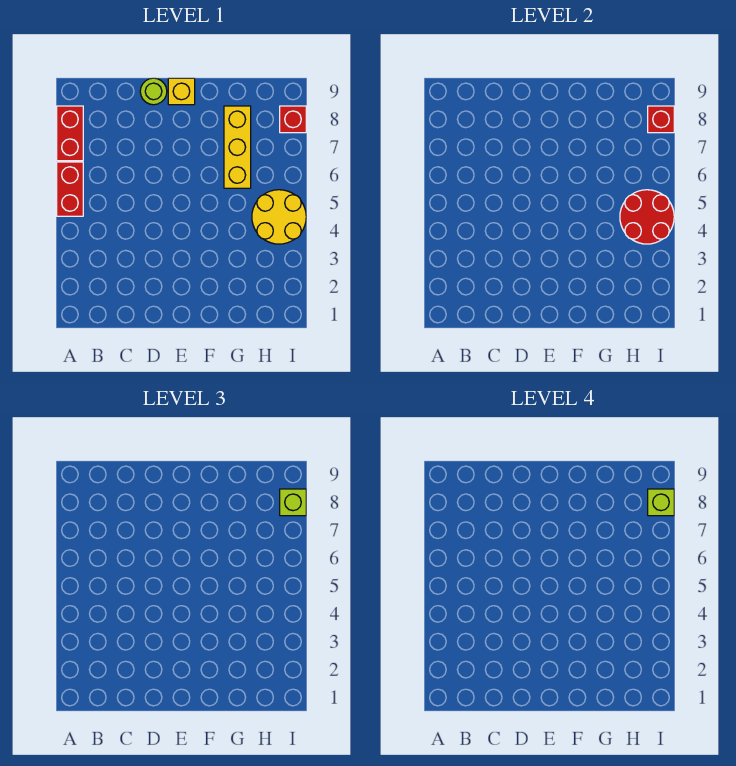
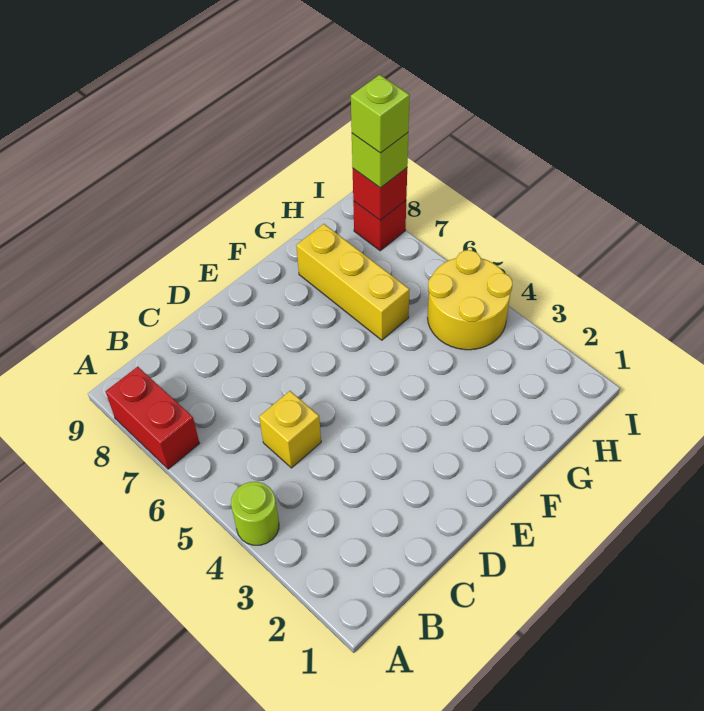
red brick A5:A6 level 1 -> none
lime round brick D9 level 1 -> lime round brick A4 level 1
yellow brick E9 level 1 -> yellow brick C5 level 1
red round brick H4:I5 level 2 -> none

